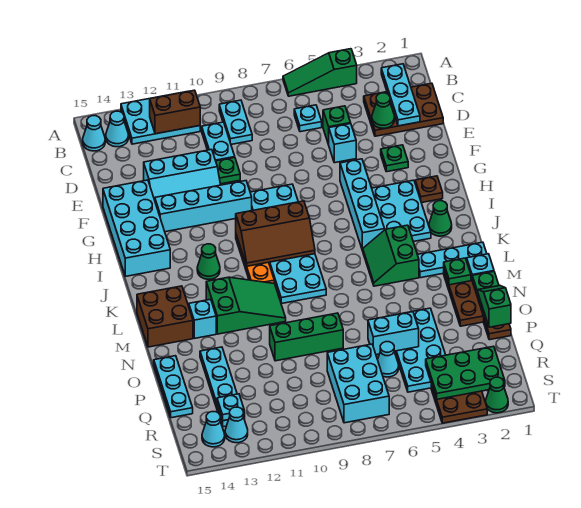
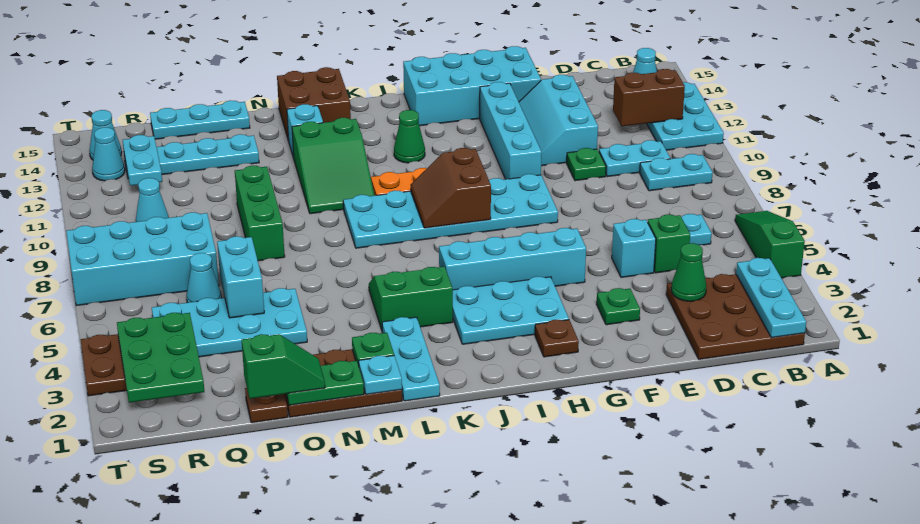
cyan plate B2:D2 level 2 -> cyan plate B1:B3 level 2
brown brick B11:B12 level 2 -> brown brick B12:C12 level 2
cyan cone B15 level 1 -> cyan cone R10 level 1
brown plate C1:D3 level 1 -> brown plate B1:D3 level 1
brown slope I8:J10 level 2 top I -> brown slope I8:J9 level 2 top I
green cone J2 level 1 -> none
cyan brick Q7:S8 level 1 -> cyan brick Q7:T8 level 1
cyan plate R13 level 2 -> cyan plate R12:R13 level 2
green cone T2 level 1 -> none

